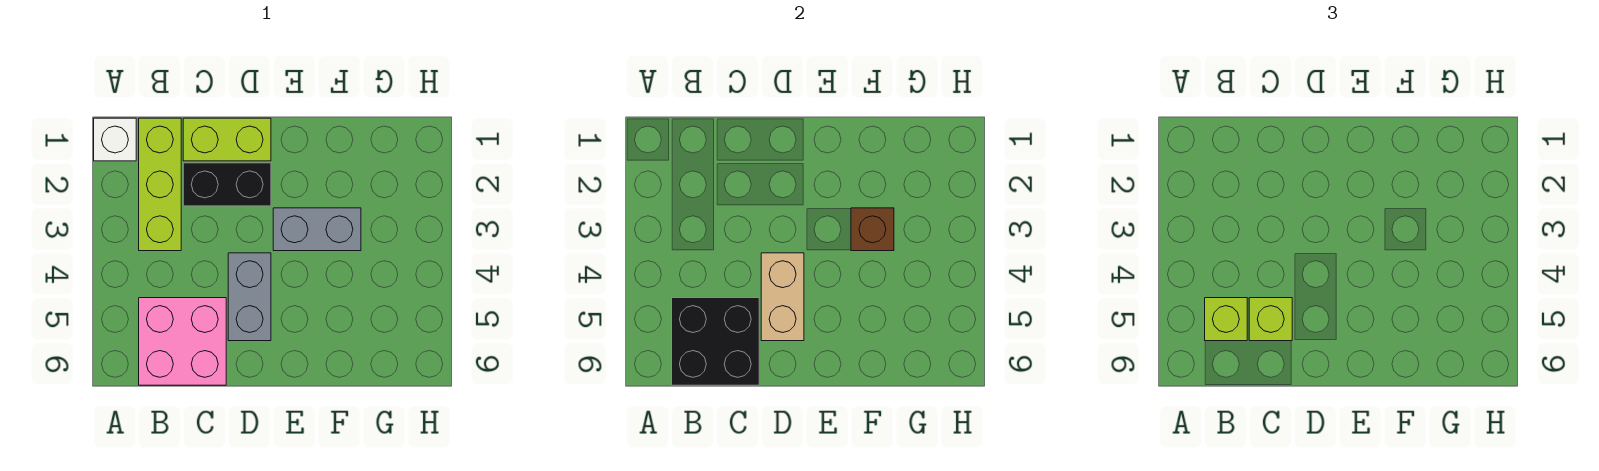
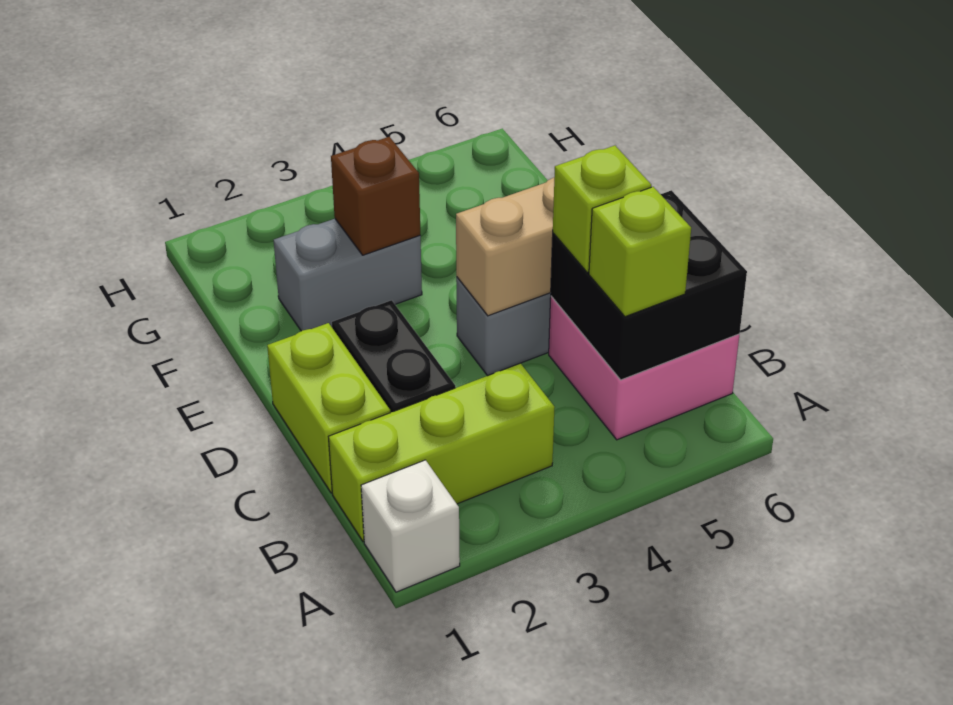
grey brick E3:F3 level 1 -> grey brick F2:F3 level 1

